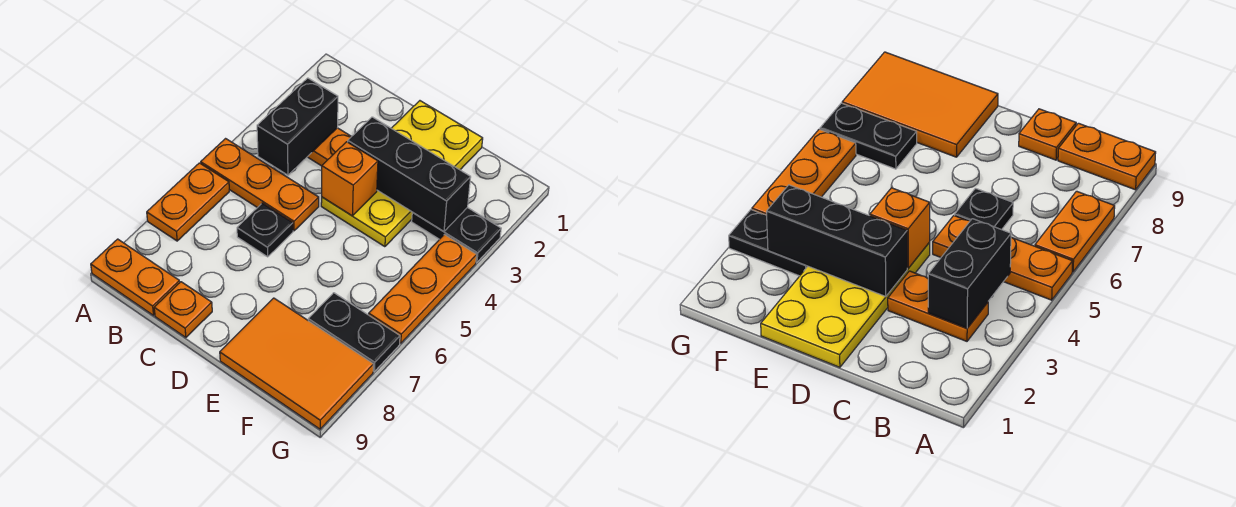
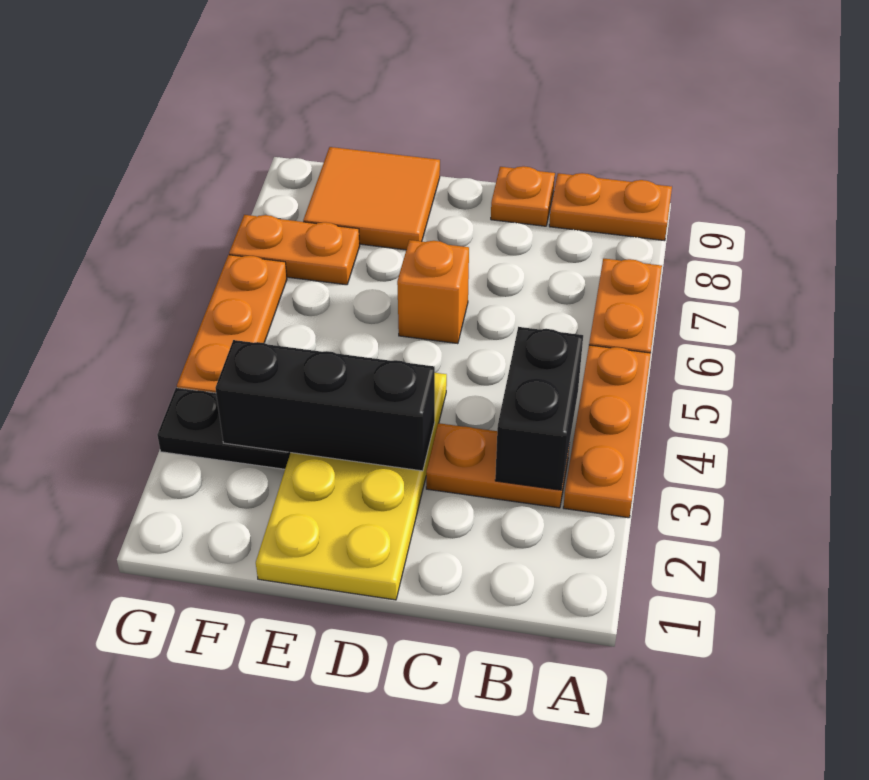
orange plate A5:C5 level 1 -> orange plate A3:A5 level 1
black plate C6 level 1 -> none
orange brick D4 level 2 -> orange brick D6 level 1
orange tile E8:G9 level 1 -> orange tile E8:F9 level 1
black plate F7:G7 level 1 -> orange plate F7:G7 level 1

